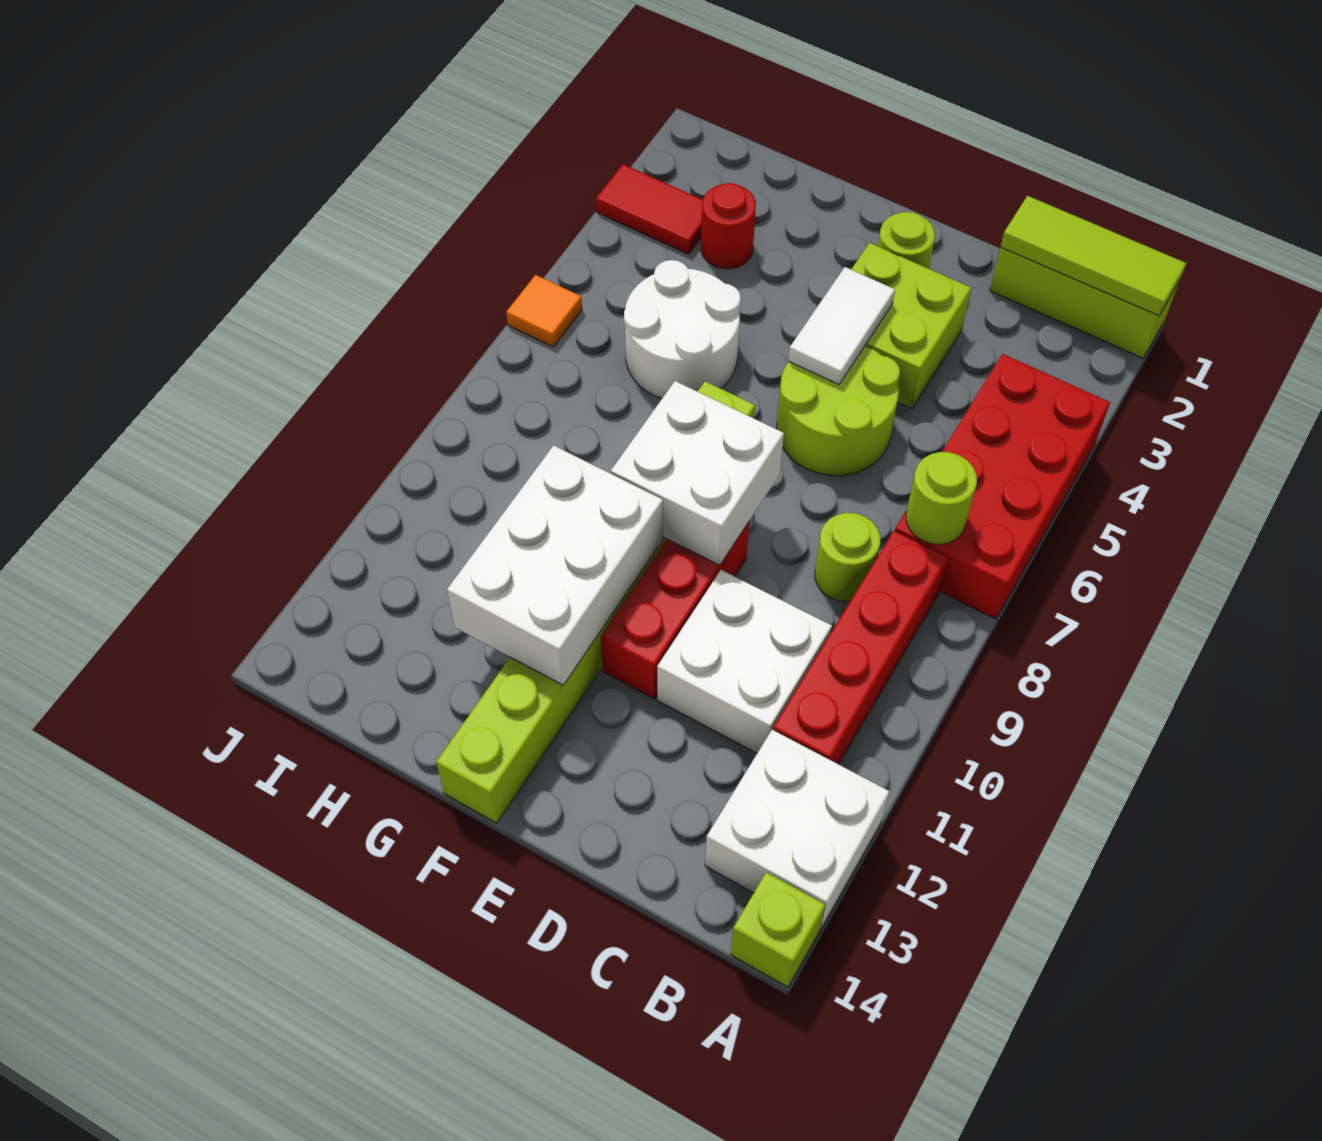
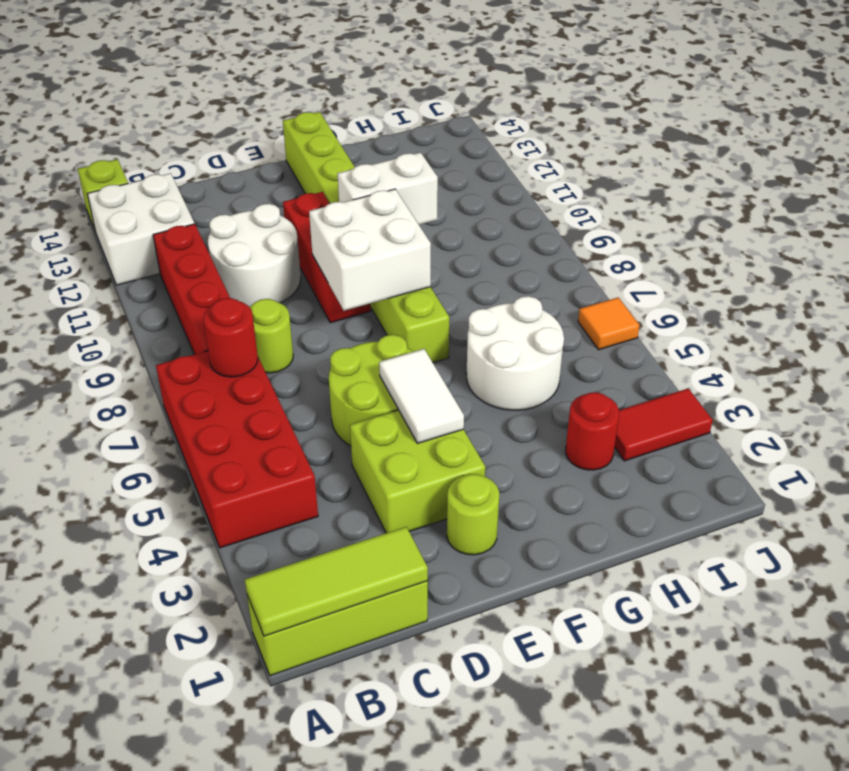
lime round brick B7 level 2 -> red round brick B7 level 2
white brick C10:D11 level 1 -> white round brick C10:D11 level 1
white brick F10:G12 level 2 -> white brick F10:G10 level 2

